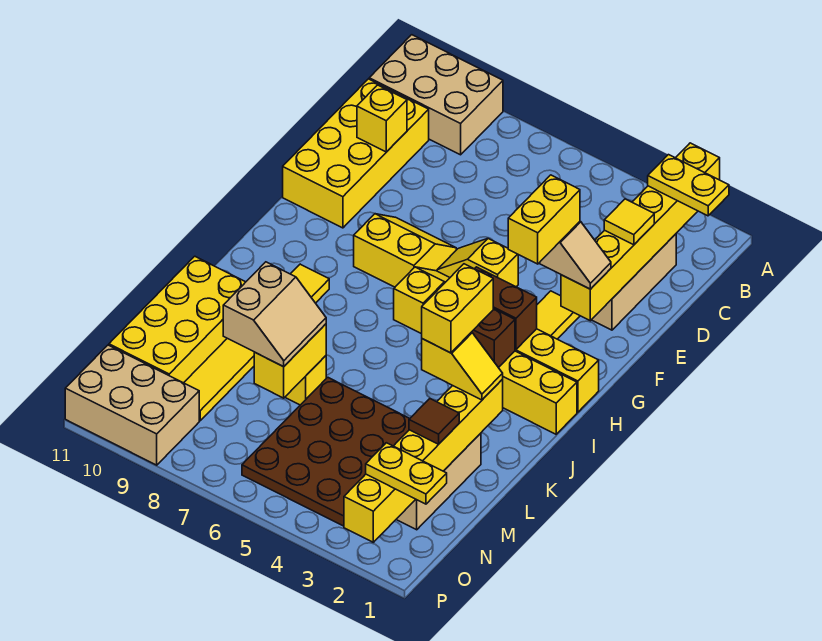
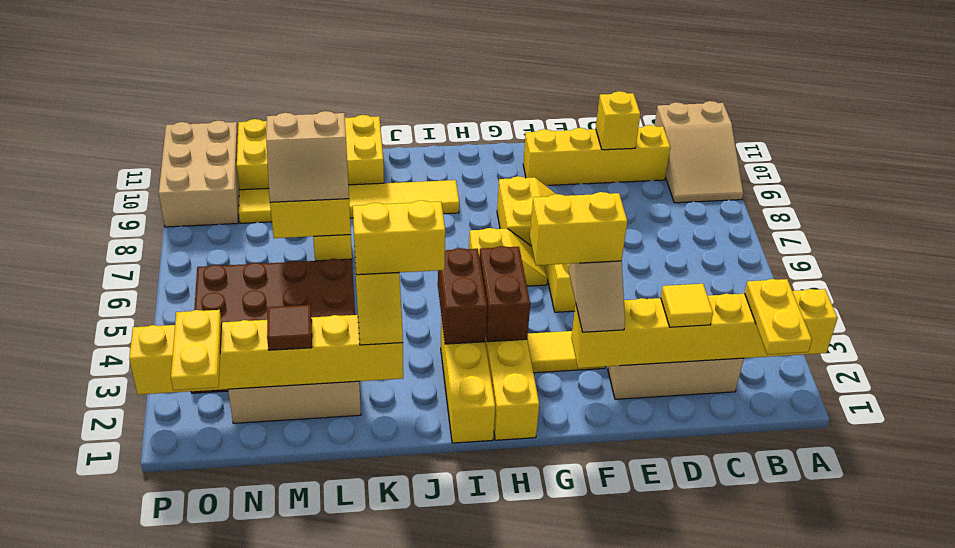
tan brick A9:B11 level 1 -> tan slope A9:B11 level 1 top 11
yellow brick C10:F11 level 1 -> yellow brick C10:F10 level 1

